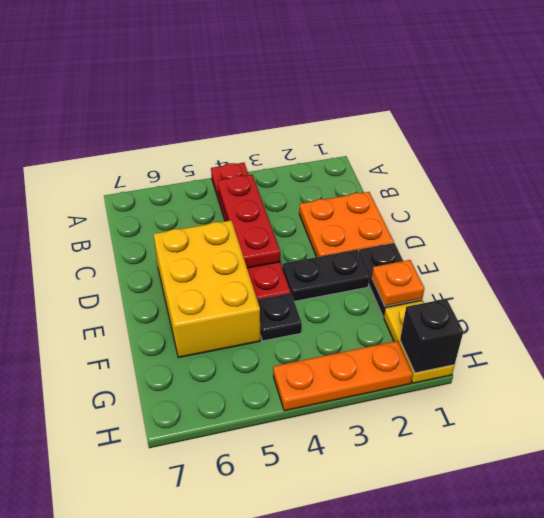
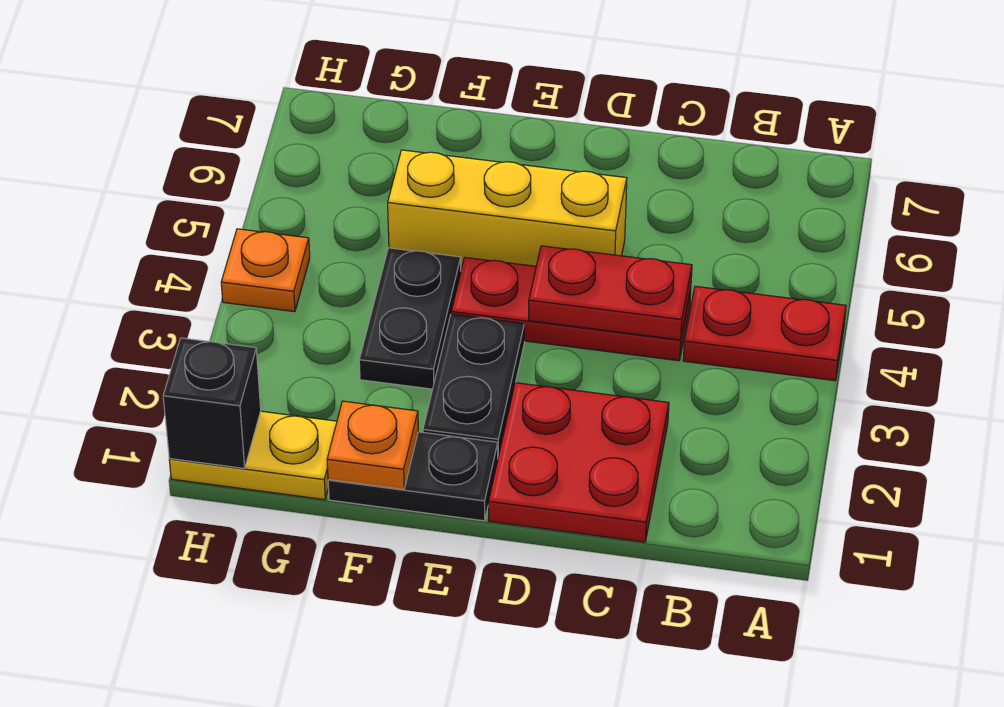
red plate B4:D4 level 2 -> red plate C4:D4 level 2
orange plate C1:D2 level 1 -> red plate C1:D2 level 1
yellow brick D5:F6 level 1 -> yellow brick D5:F5 level 1
black plate F4 level 1 -> black plate F3:F4 level 1
orange plate H2:H4 level 1 -> orange plate H4 level 1

